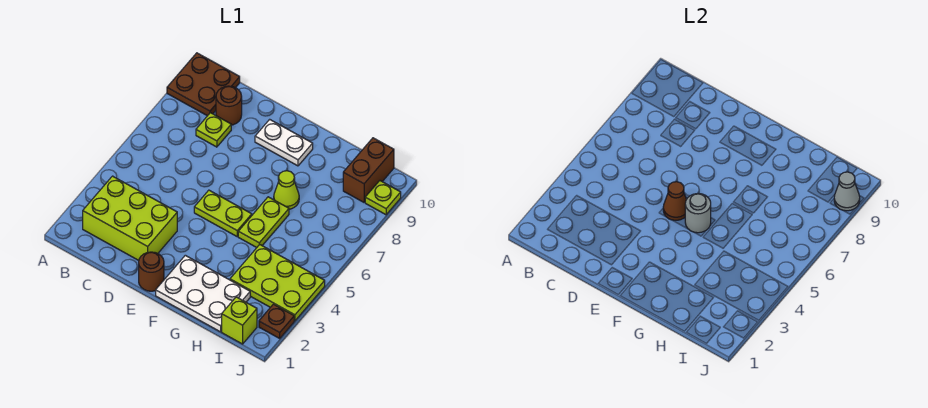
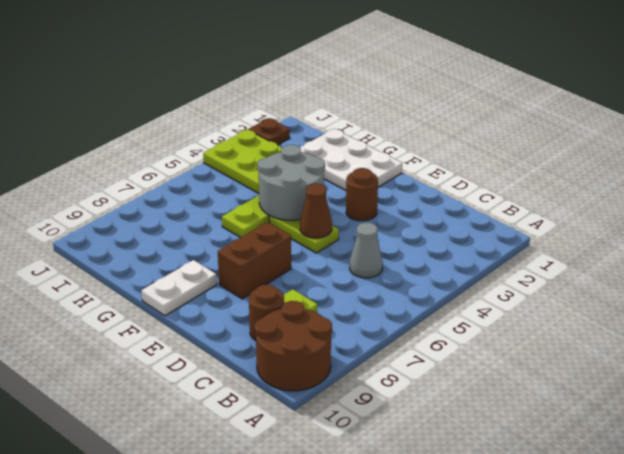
brown plate A9:B10 level 1 -> brown round brick A9:B10 level 1
lime brick B2:D3 level 1 -> none
brown round brick E1 level 1 -> brown round brick E3 level 1
white plate E9:F9 level 1 -> white plate F9:F10 level 1
grey round brick F5 level 2 -> grey round brick F4:G5 level 2
lime cone G7 level 1 -> none
lime brick I1 level 1 -> none
brown brick I9:I10 level 1 -> brown brick E7:E8 level 1
lime plate J9 level 1 -> none
grey cone J9 level 2 -> grey cone C5 level 1

